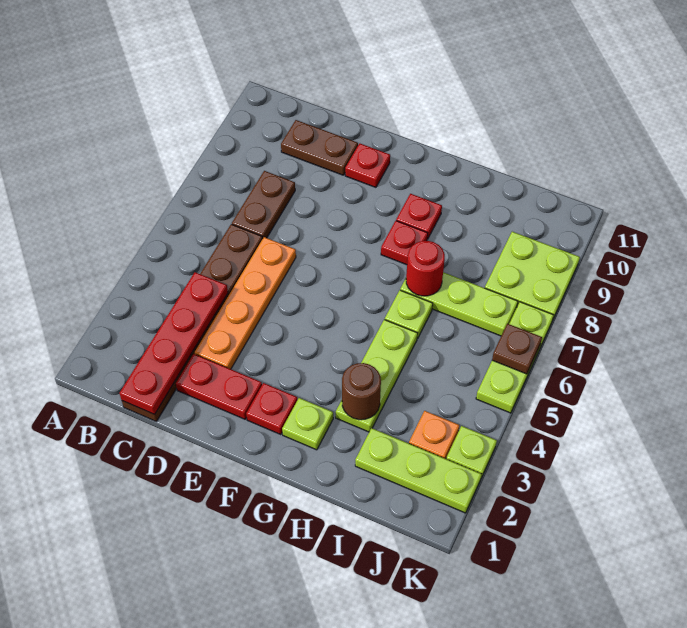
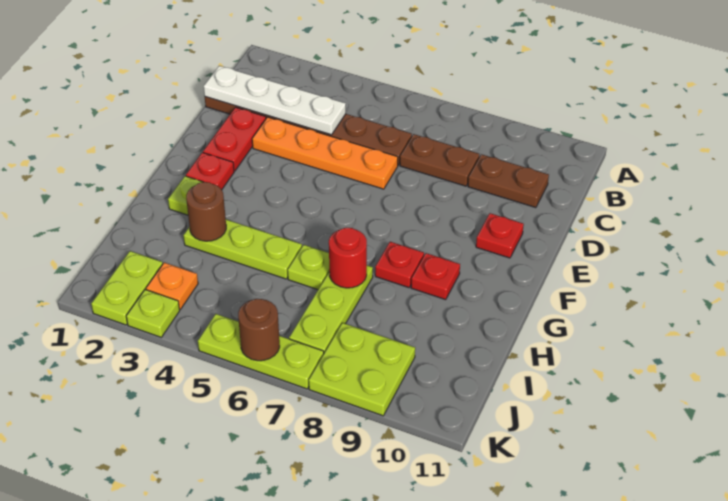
red plate C1:C4 level 2 -> white plate C1:C4 level 2
brown plate C10:D10 level 1 -> brown plate C9:C10 level 1
lime plate I2:K2 level 1 -> lime plate J2:K2 level 1
brown plate K6 level 2 -> brown round brick K6 level 2

